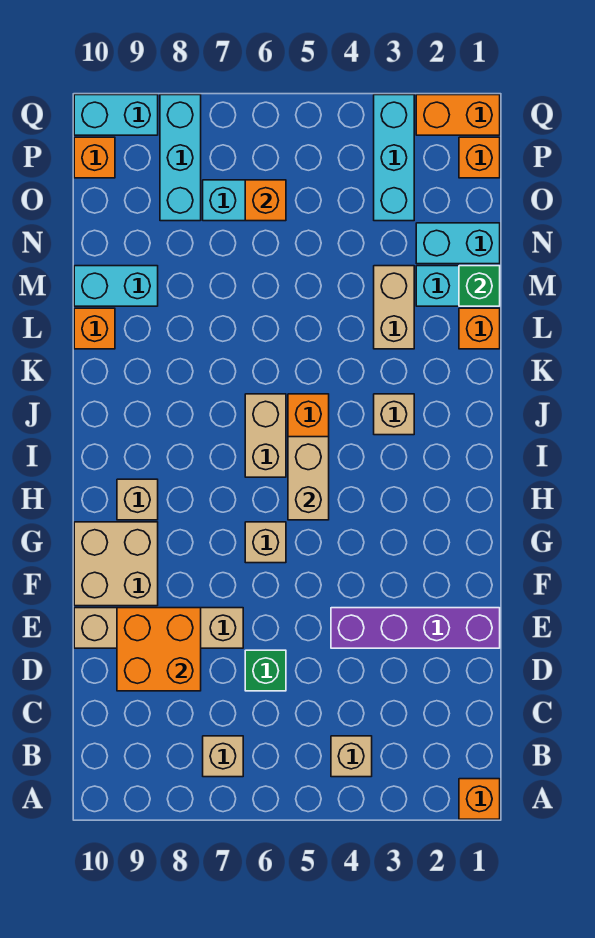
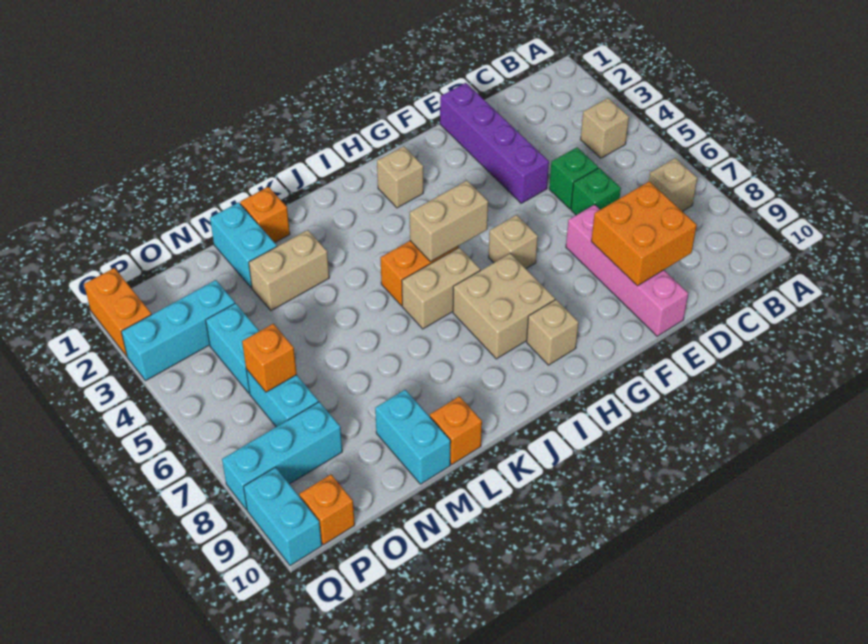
orange brick A1 level 1 -> none
tan brick E7:E10 level 1 -> pink brick E7:E10 level 1
tan brick F9:G10 level 1 -> tan brick H7:I8 level 1
tan brick J3 level 1 -> tan brick H2 level 1
green brick M1 level 2 -> green brick D5 level 1
cyan brick N1:N2 level 1 -> cyan brick O4:O5 level 1
orange brick P1 level 1 -> none

